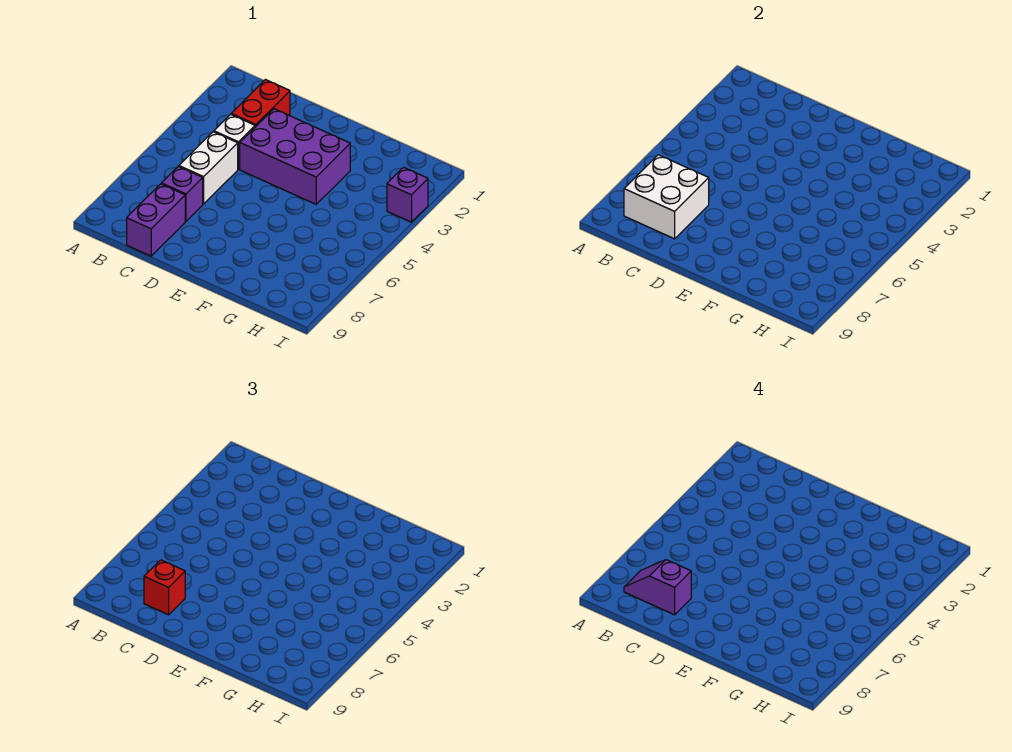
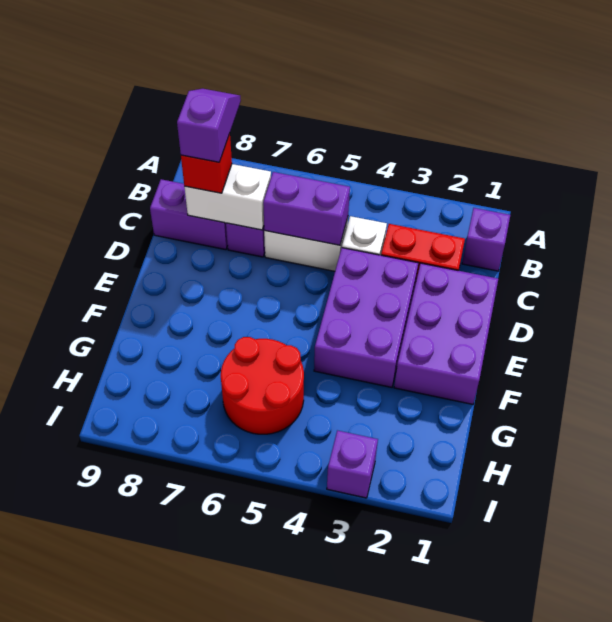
none -> purple brick B1 level 1
white brick B7:C8 level 2 -> white brick C7:C8 level 2
none -> purple brick C5:C6 level 2
none -> purple brick D1:F2 level 1
none -> red round brick G5:H6 level 1

